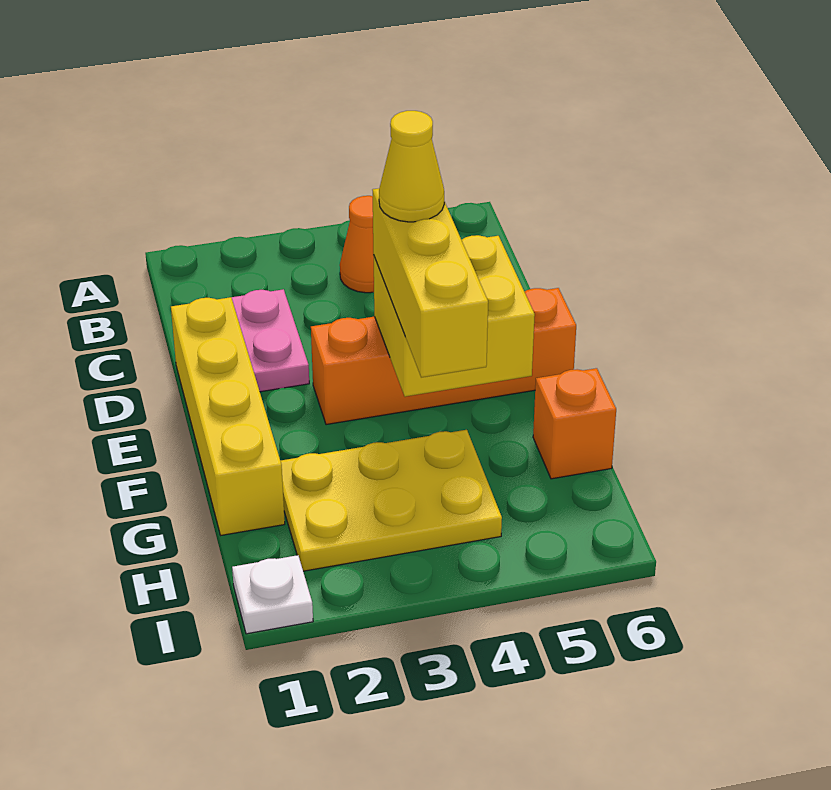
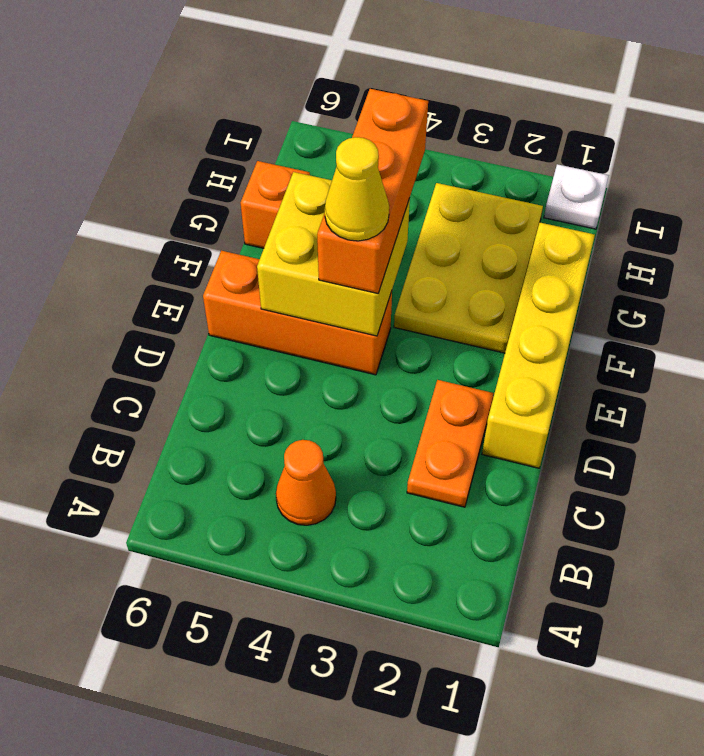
pink plate C2:D2 level 1 -> orange plate C2:D2 level 1
orange brick E3:E6 level 1 -> orange brick E4:E6 level 1
yellow brick E4:G4 level 3 -> orange brick E4:G4 level 3
yellow plate G2:H4 level 1 -> yellow plate F2:H3 level 1

